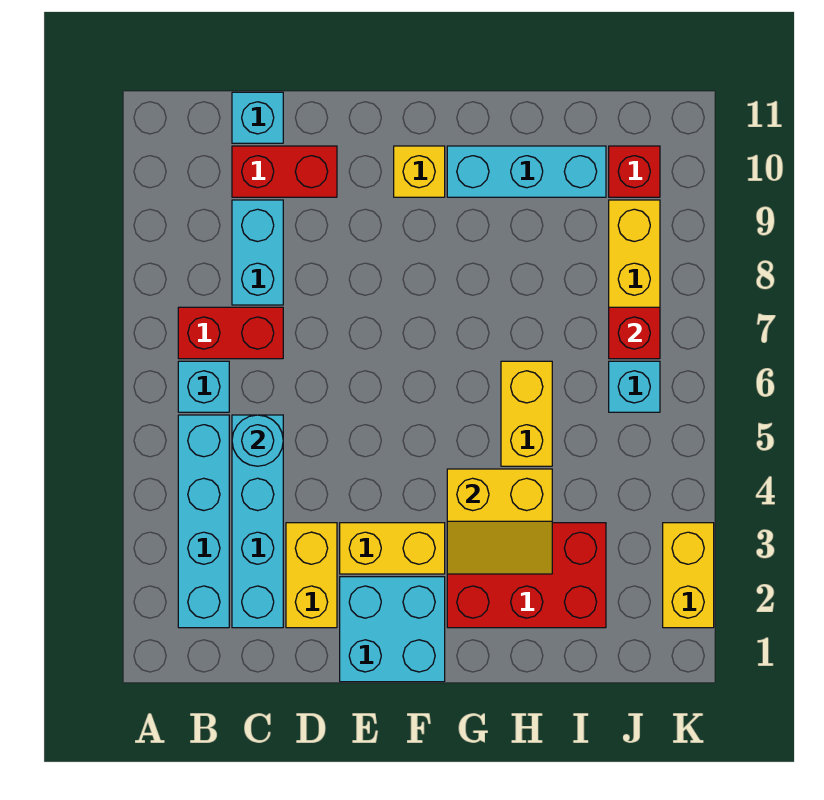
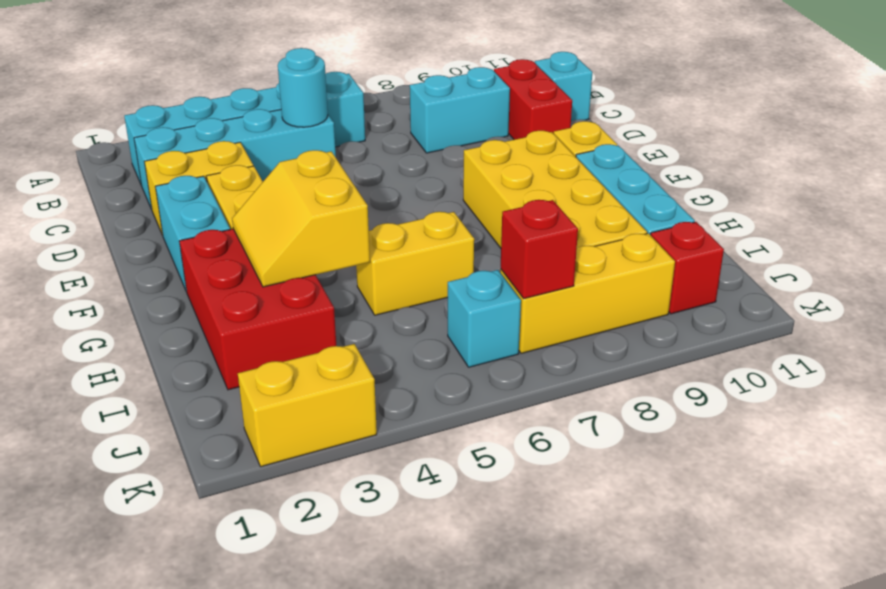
red brick B7:C7 level 1 -> none
cyan brick E1:F2 level 1 -> cyan brick E2:F2 level 1
none -> yellow brick F8:I9 level 1

